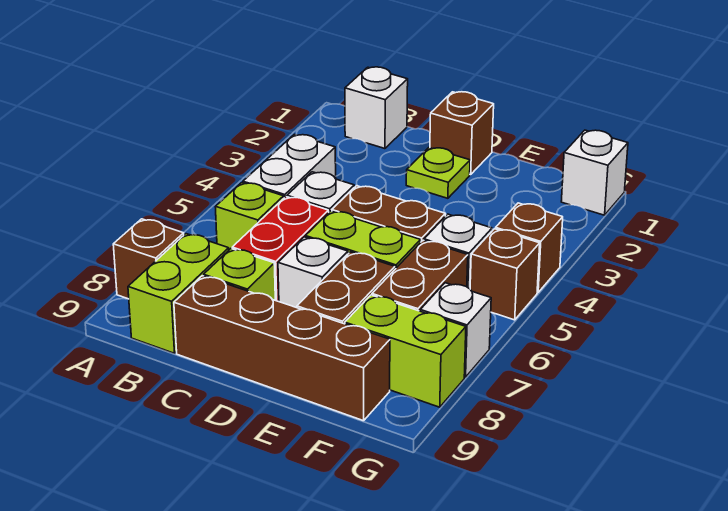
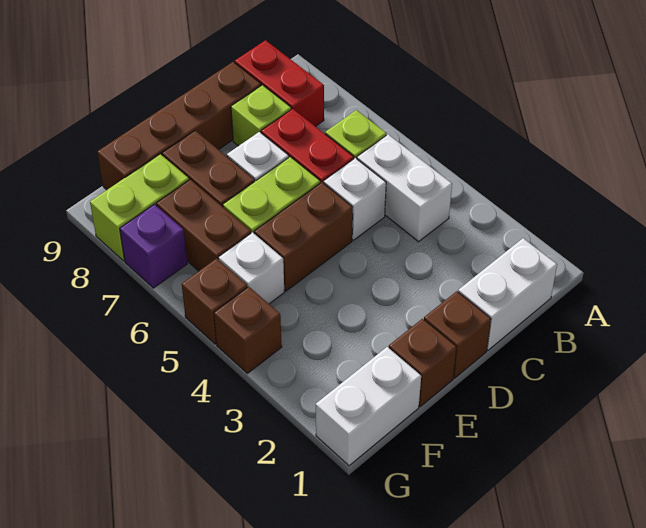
brown brick A8 level 1 -> brown brick E1 level 1
white brick B1 level 1 -> white brick B1:C1 level 1
lime brick B8:B9 level 1 -> red brick B8:B9 level 1
lime plate D2 level 1 -> none
white brick G1 level 1 -> white brick F1:G1 level 1
white brick G7 level 1 -> purple brick G7 level 1

